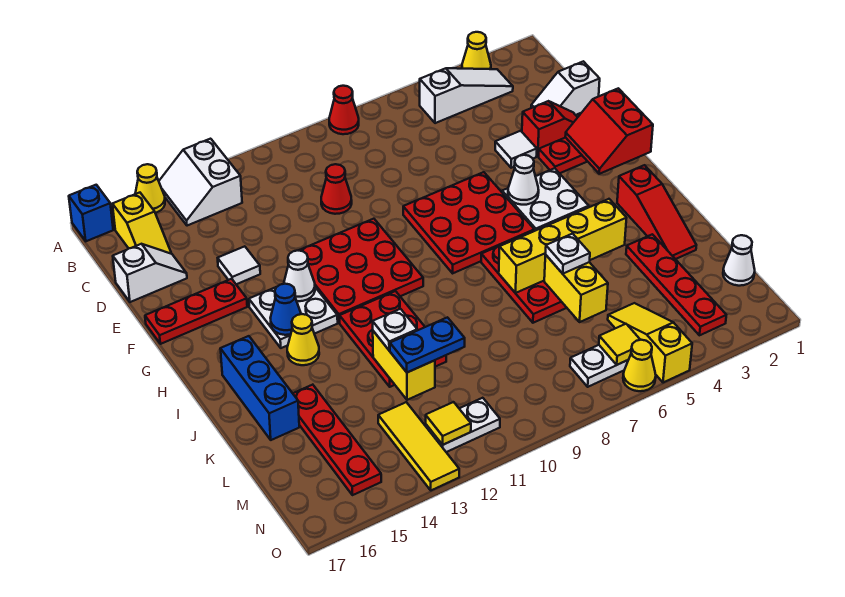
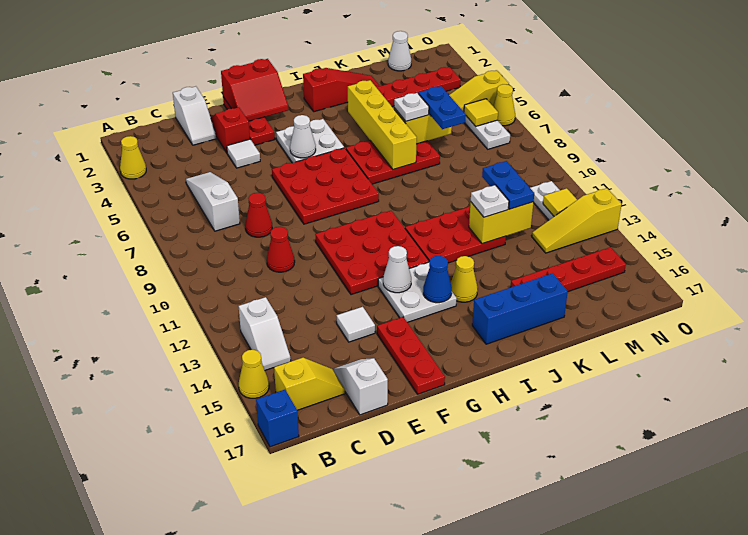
red cone A8 level 1 -> red cone D8 level 1
white slope A13:B14 level 1 top 13 -> white slope B13:B14 level 1 top 13
white slope B3:B5 level 1 top 5 -> white slope C5:C7 level 1 top 7
none -> blue plate L6:L7 level 3
yellow tile M13:O13 level 1 -> yellow slope M13:O13 level 1 top O

